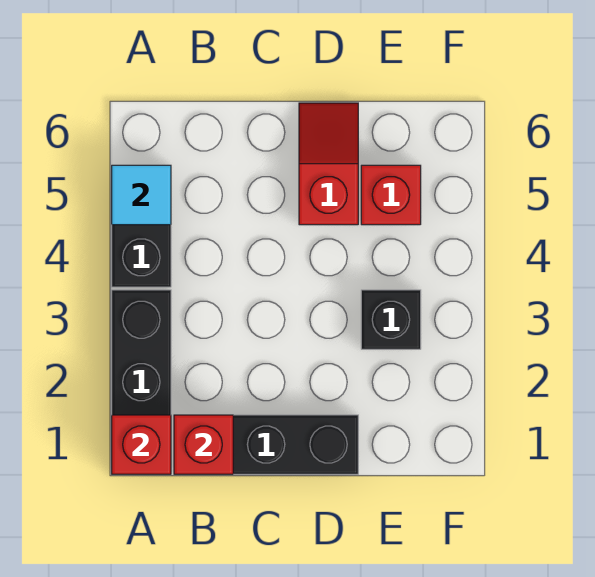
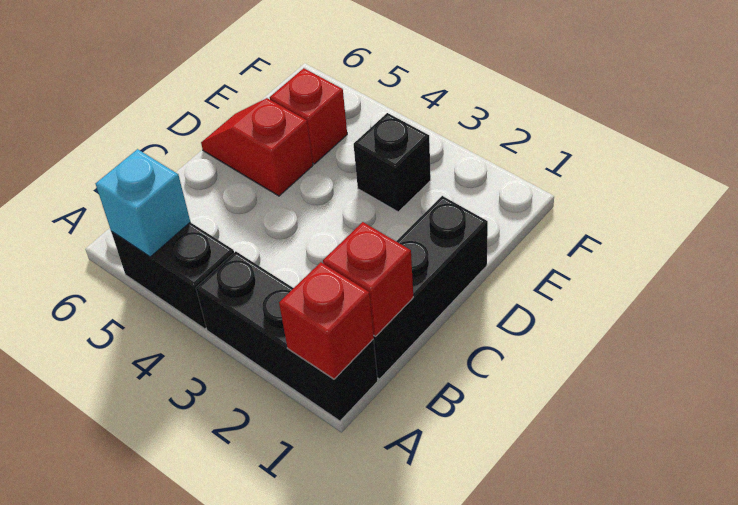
cyan tile A5 level 2 -> cyan brick A5 level 2

